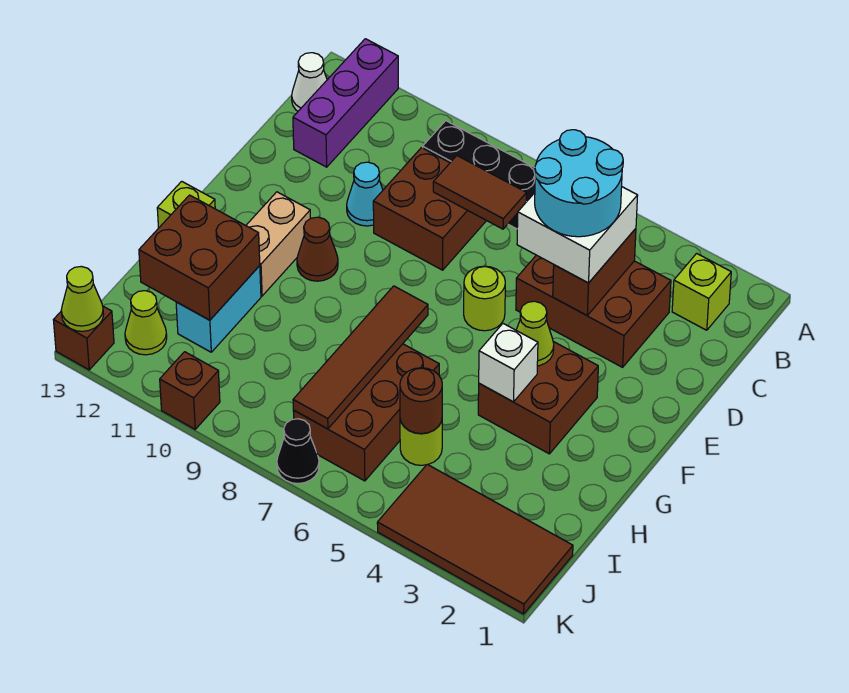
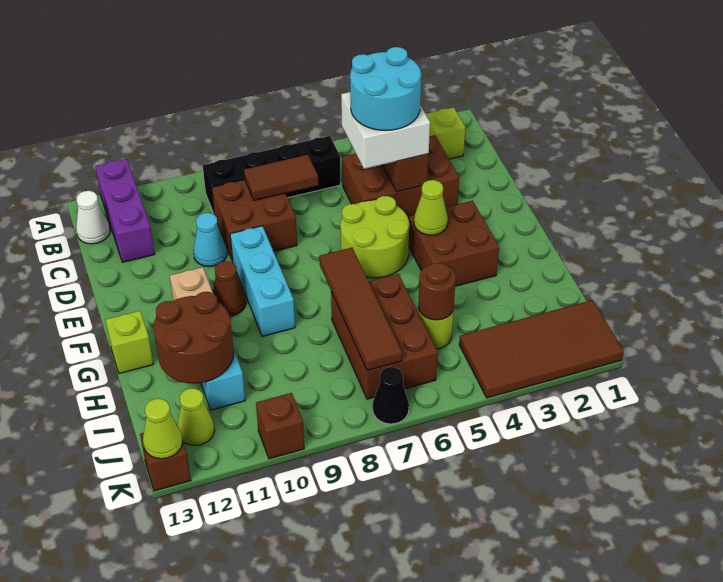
lime round brick E6 level 1 -> lime round brick E5:F6 level 1
none -> cyan brick E9:G9 level 1
white brick G4 level 2 -> none
brown brick H11:I12 level 2 -> brown round brick H11:I12 level 2

